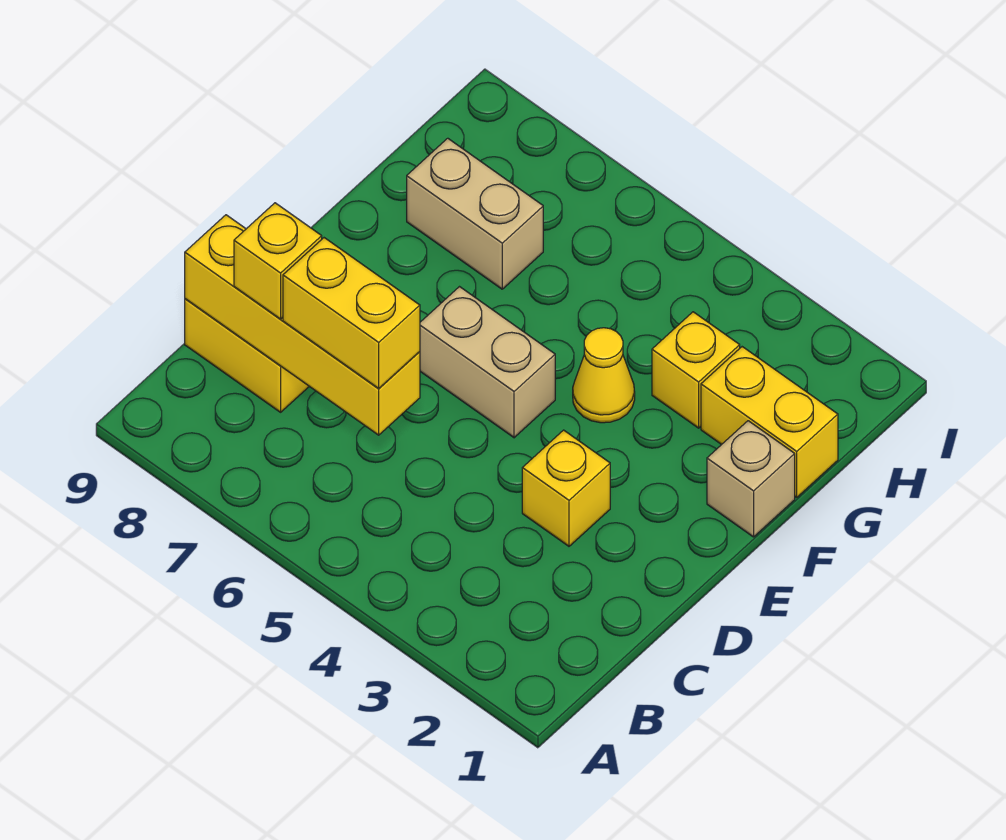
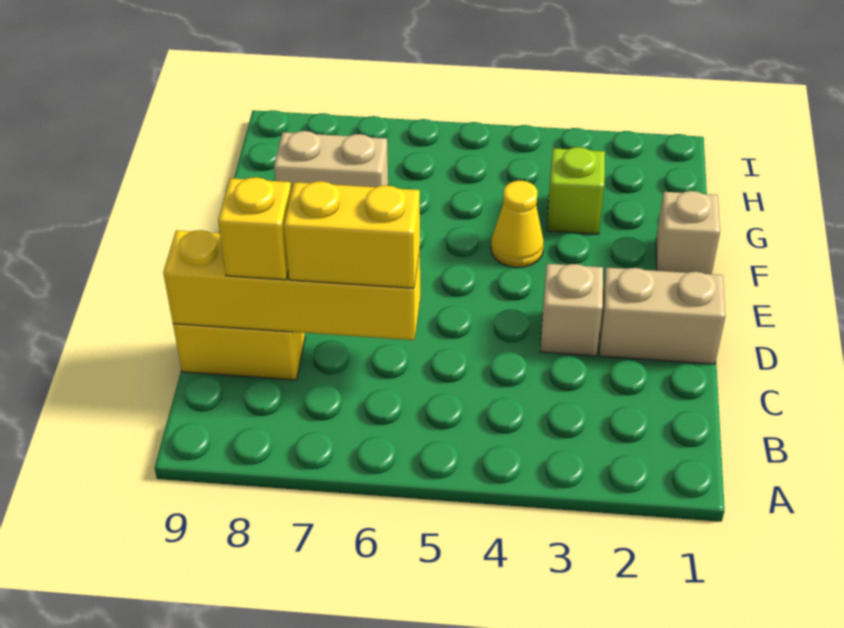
yellow brick D3 level 1 -> tan brick D3 level 1
tan brick E5:E6 level 1 -> tan brick D1:D2 level 1
yellow brick G1:G2 level 1 -> none
yellow brick G3 level 1 -> lime brick G3 level 1

